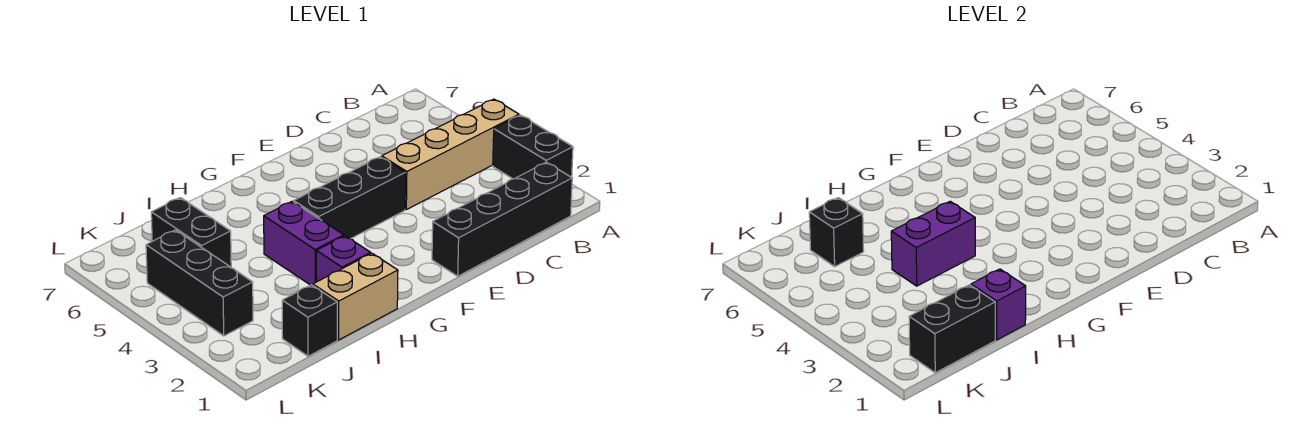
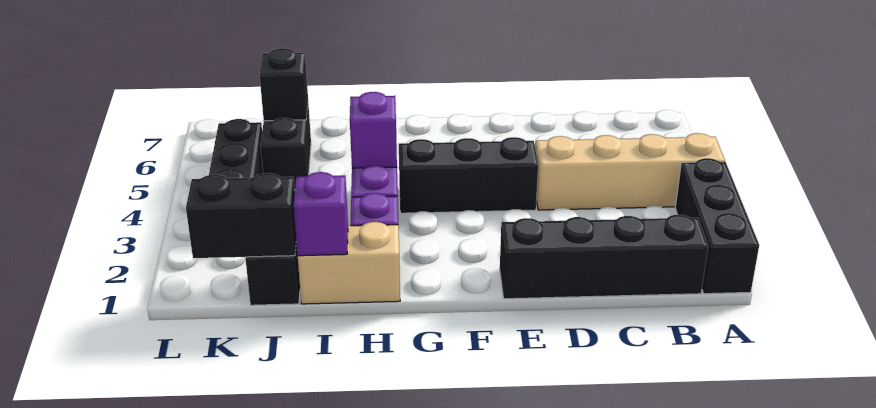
black brick A2:A3 level 1 -> black brick A1:A3 level 1
purple brick H4:I4 level 2 -> purple brick H4 level 2

